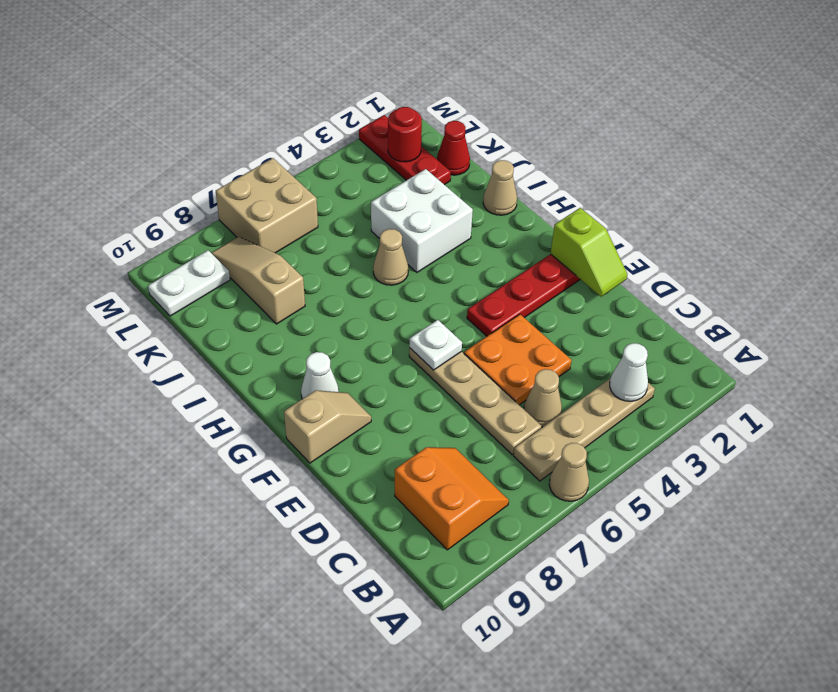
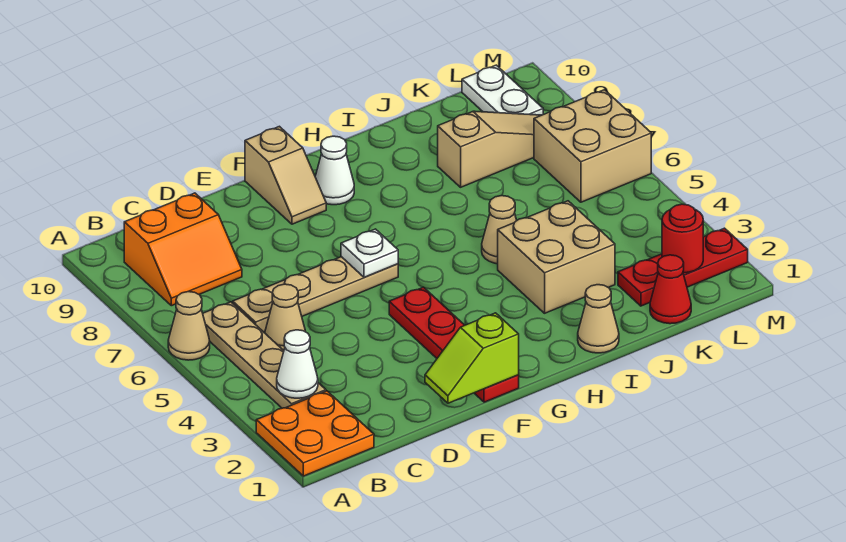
orange plate D4:E5 level 1 -> orange plate A1:B2 level 1
white brick I3:J4 level 1 -> tan brick I3:J4 level 1

